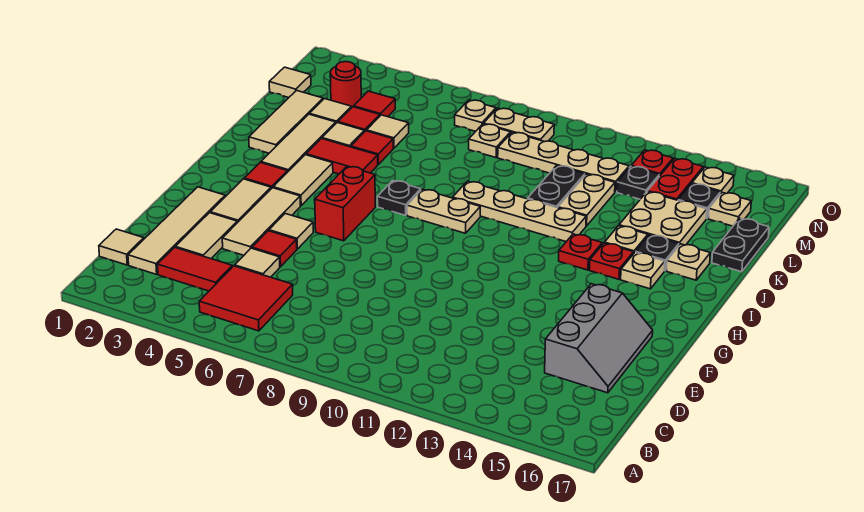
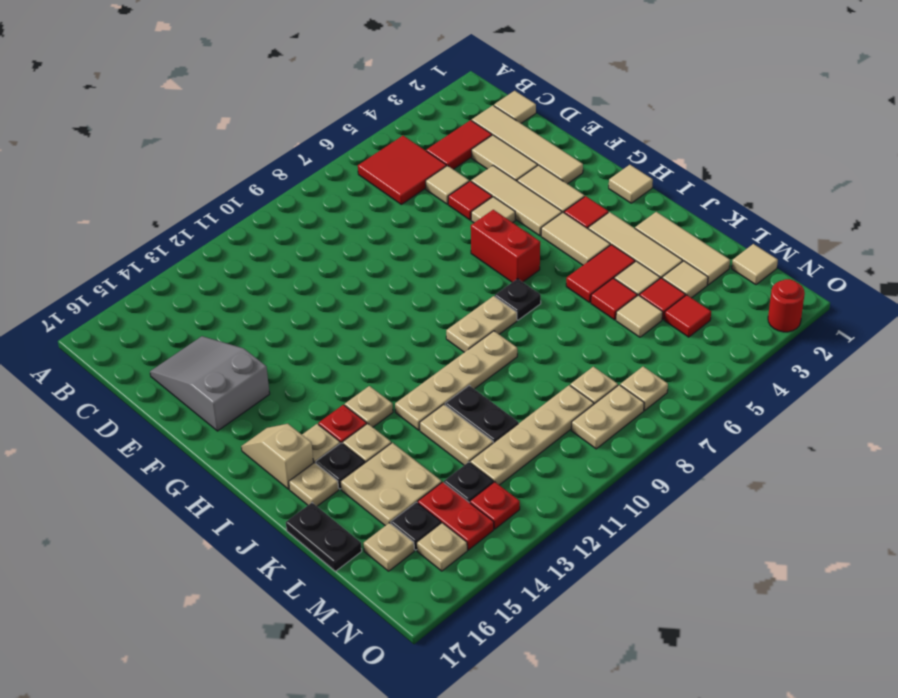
grey slope D15:F16 level 1 top 15 -> grey slope D15:F16 level 1 top F
none -> tan tile H1 level 1
none -> tan slope H16:I16 level 1 top I
red plate I13 level 1 -> tan plate I13 level 1
red round brick M3 level 1 -> red round brick O2 level 1

